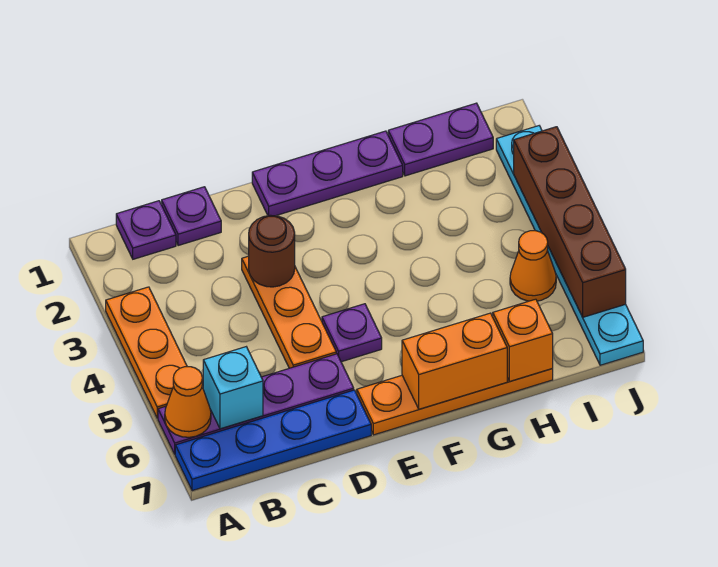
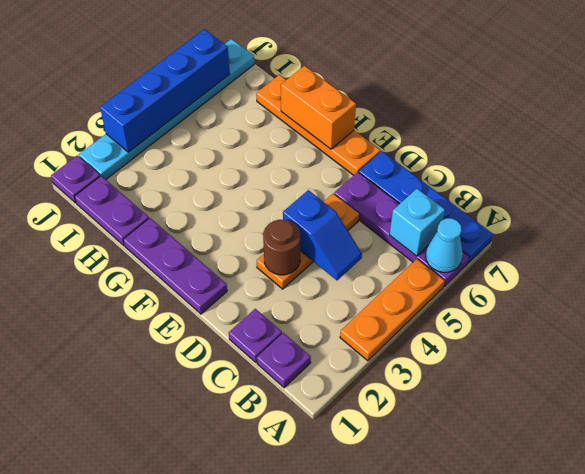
orange cone A6 level 2 -> cyan cone A6 level 2
none -> blue slope C4:D4 level 2 top D
purple plate E5 level 1 -> purple plate J1 level 1
orange brick H7 level 2 -> none
orange cone I5 level 1 -> none
brown brick J3:J6 level 2 -> blue brick J3:J6 level 2

